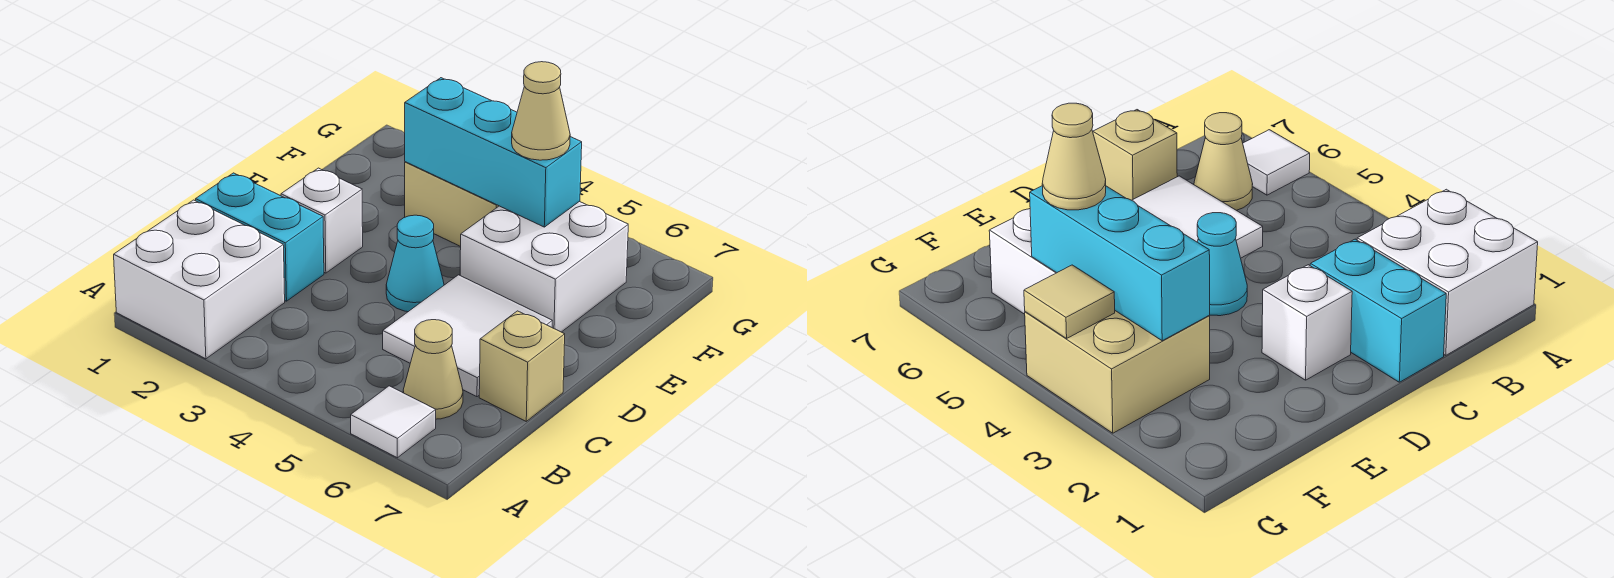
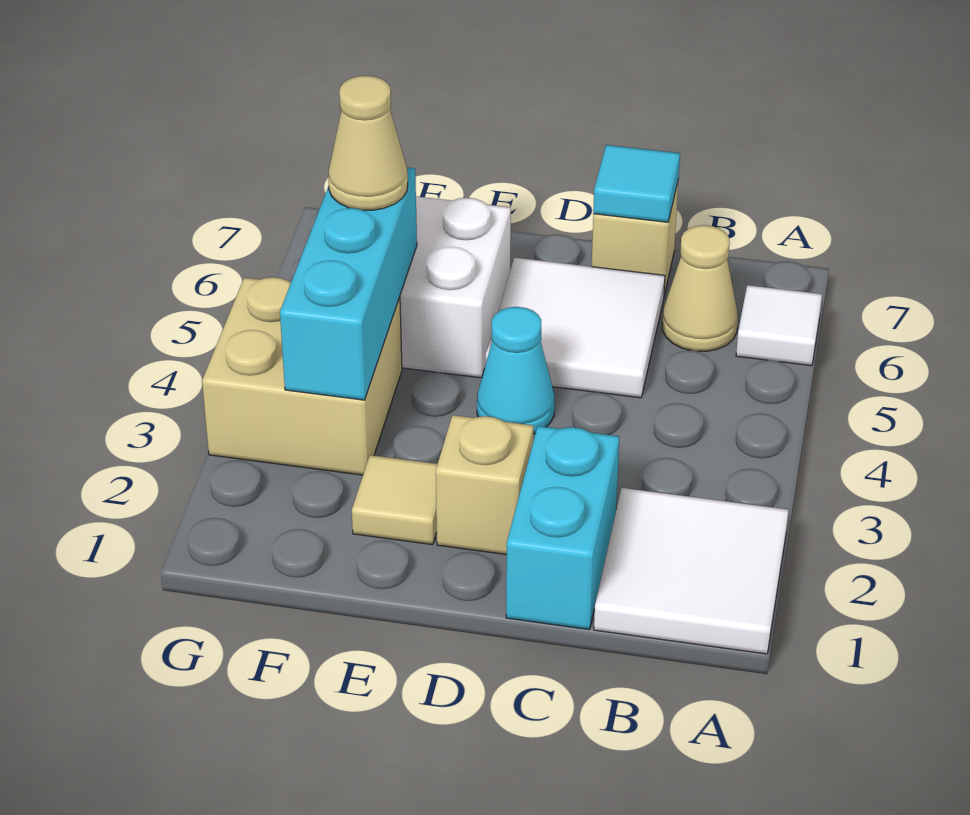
white brick A1:B2 level 1 -> white tile A1:B2 level 1
none -> cyan tile C7 level 2
white brick D2 level 1 -> tan brick D2 level 1
tan tile G4 level 2 -> tan tile E2 level 1

